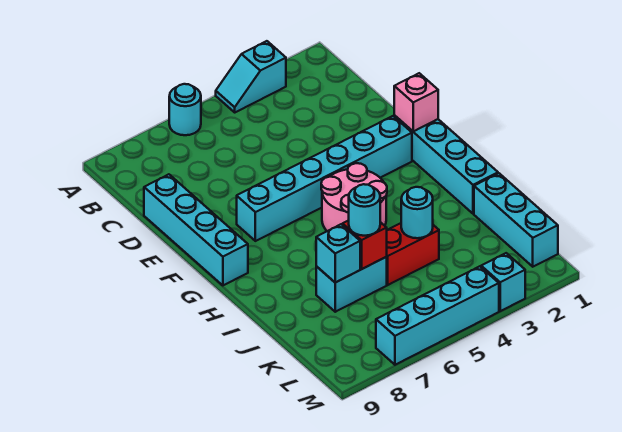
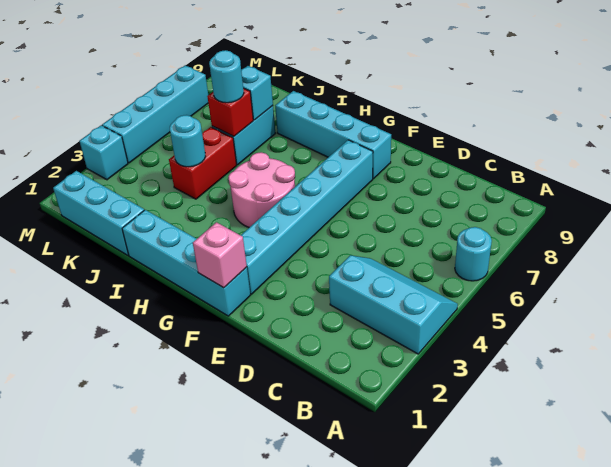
cyan slope A3:A4 level 1 top 3 -> cyan slope A3:C4 level 1 top 3
cyan brick D9:G9 level 1 -> cyan brick F8:I8 level 1

